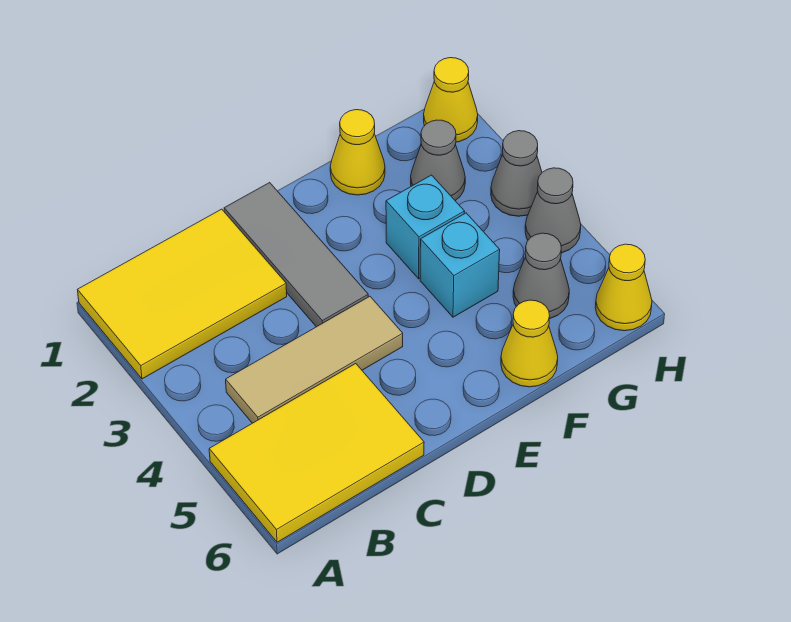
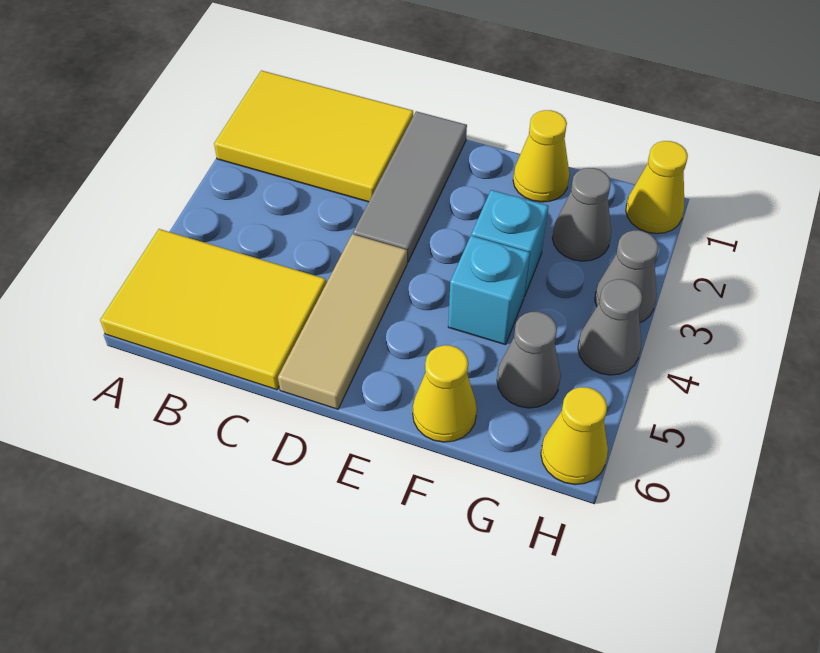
tan tile B4:D4 level 1 -> tan tile D4:D6 level 1

